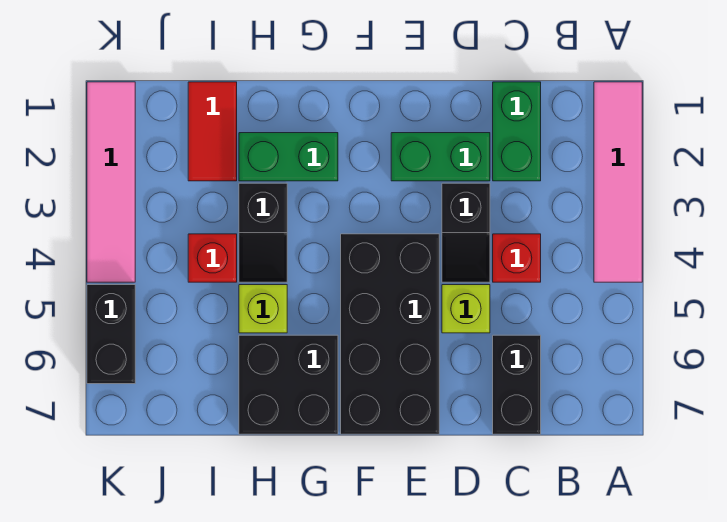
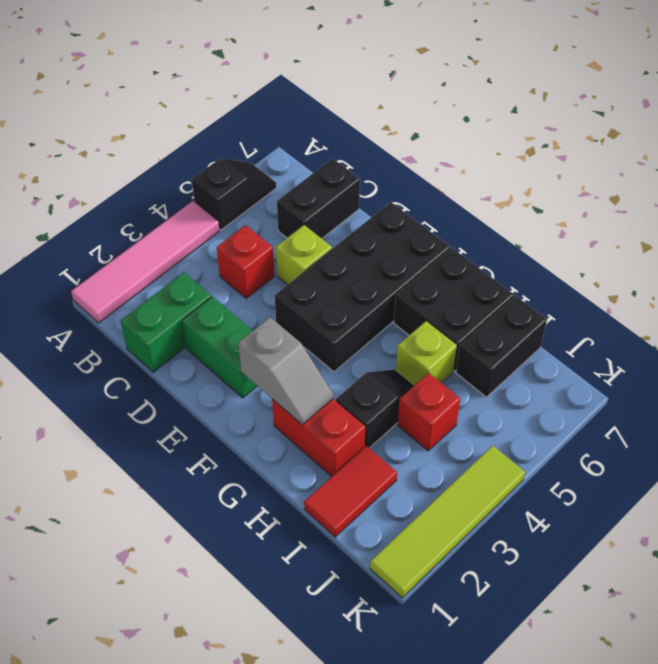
black slope D3:D4 level 1 top 3 -> black slope A5:A6 level 1 top 5
none -> grey slope F2:G2 level 2 top F
green brick G2:H2 level 1 -> red brick G2:H2 level 1
pink tile K1:K4 level 1 -> lime tile K1:K4 level 1
black brick K5:K6 level 1 -> black brick I6:I7 level 1

